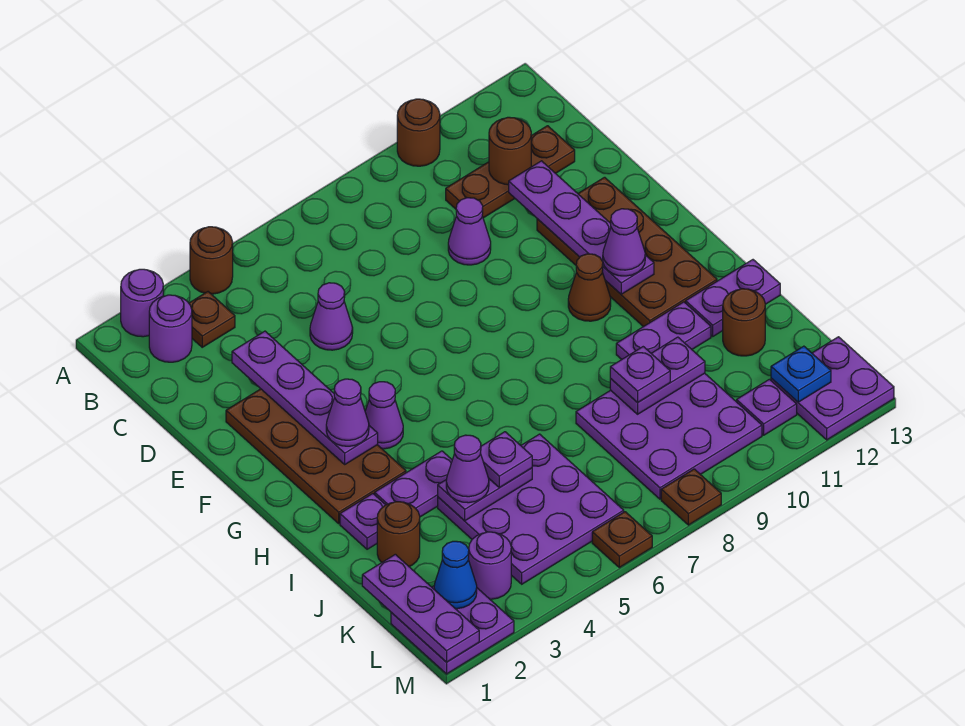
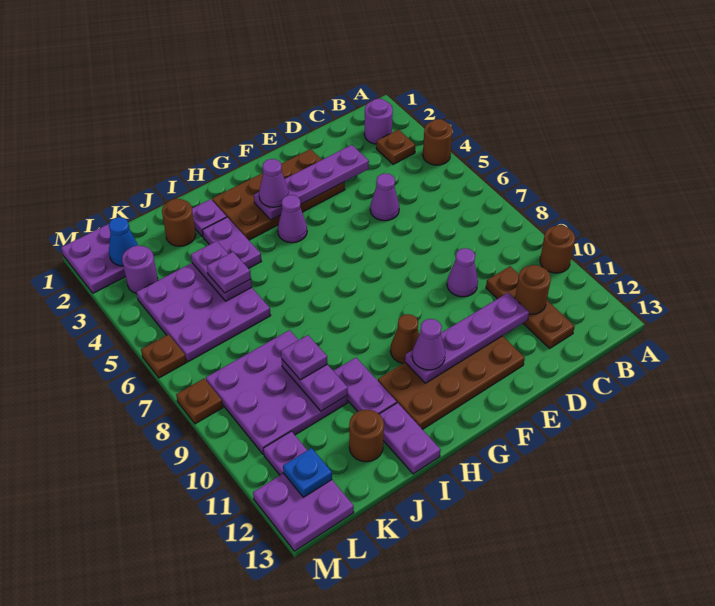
purple round brick A2 level 1 -> none
purple cone J4 level 3 -> none
purple plate K1:M1 level 2 -> none

